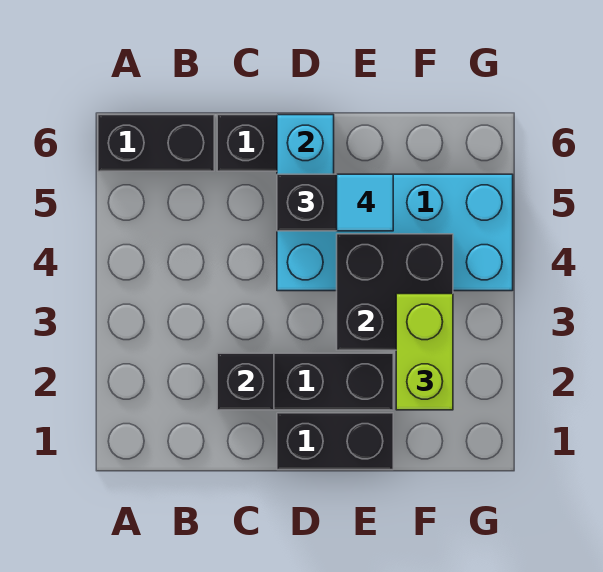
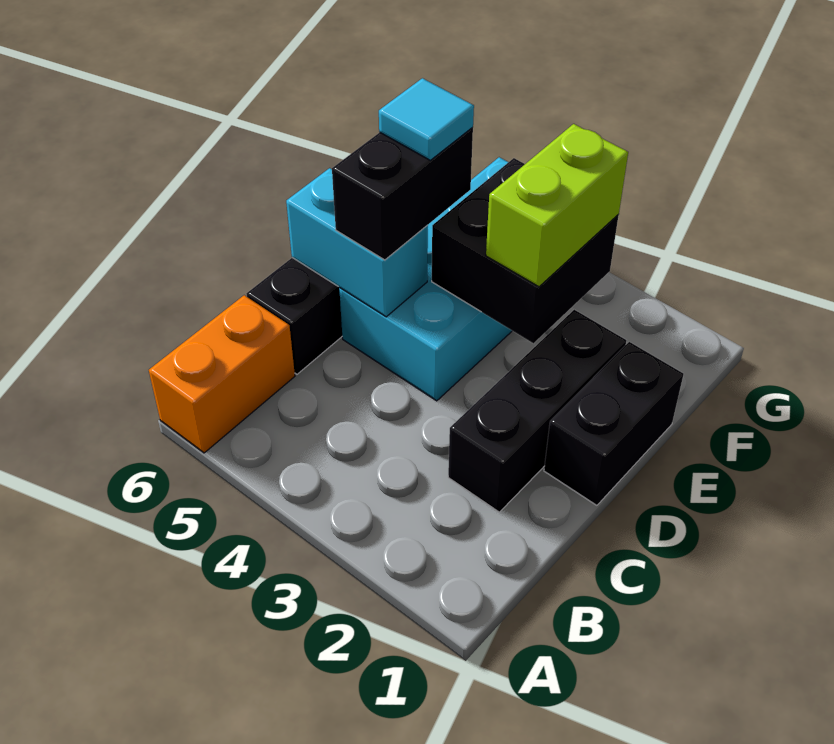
black brick A6:B6 level 1 -> orange brick A6:B6 level 1
black brick C2 level 2 -> none
lime brick F2:F3 level 3 -> lime brick E3:F3 level 3

